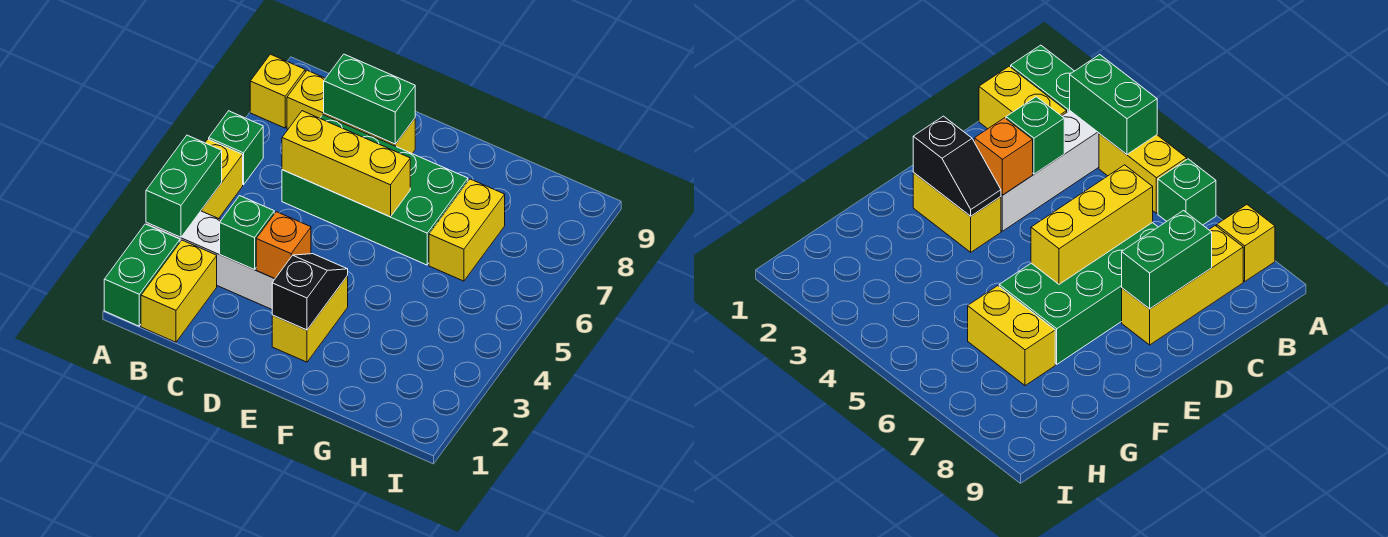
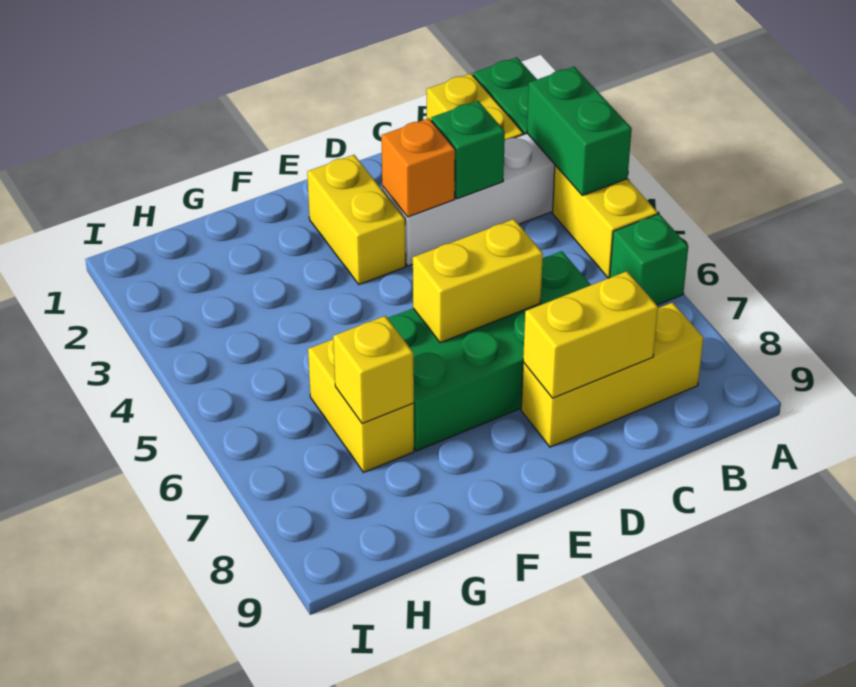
yellow brick A8 level 1 -> yellow brick G7 level 2
yellow brick C6:E6 level 2 -> yellow brick D6:E6 level 2
green brick C8:D8 level 2 -> yellow brick C8:D8 level 2
black slope E2:E3 level 2 top 2 -> none

